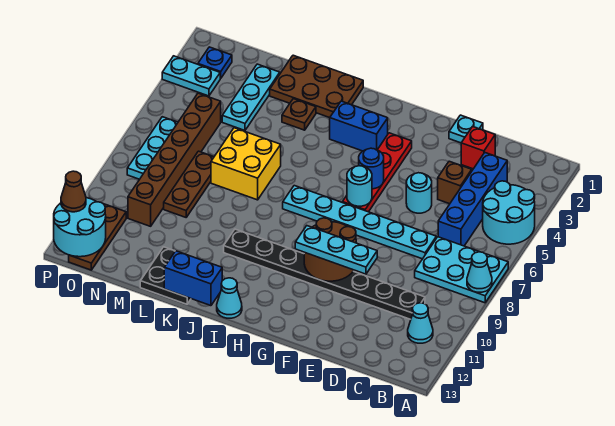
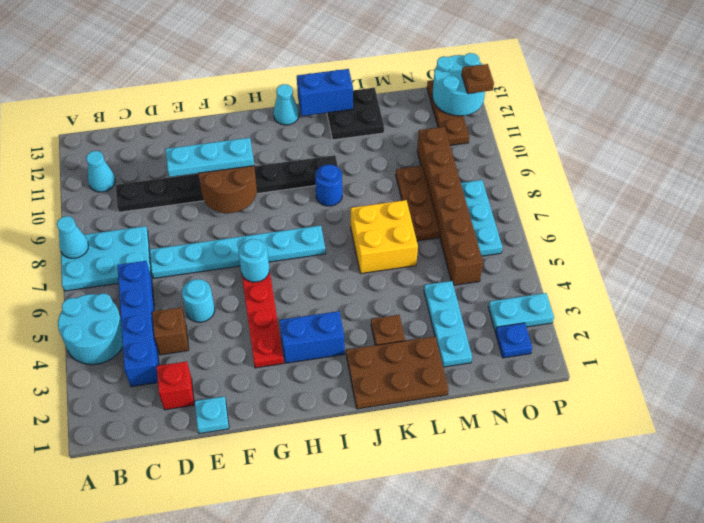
blue round brick G5 level 2 -> blue round brick J9 level 1
brown cone P12 level 3 -> brown plate P12 level 3

